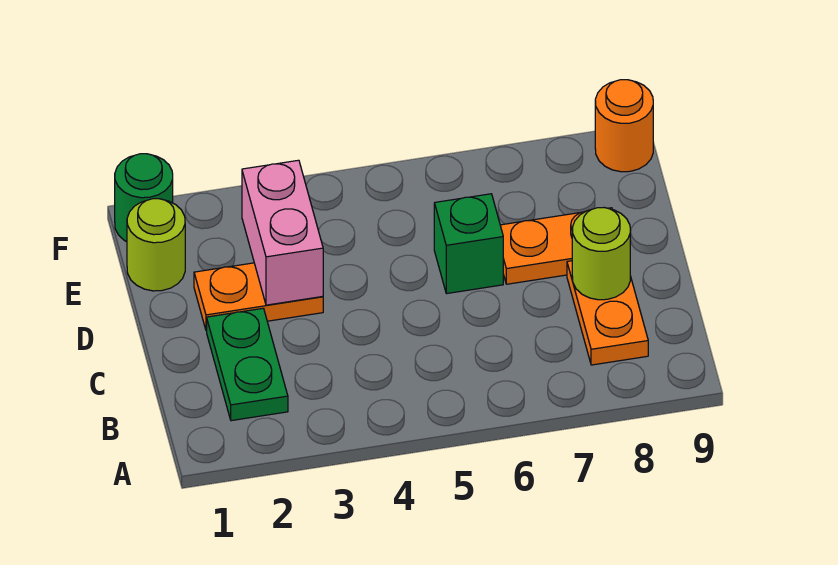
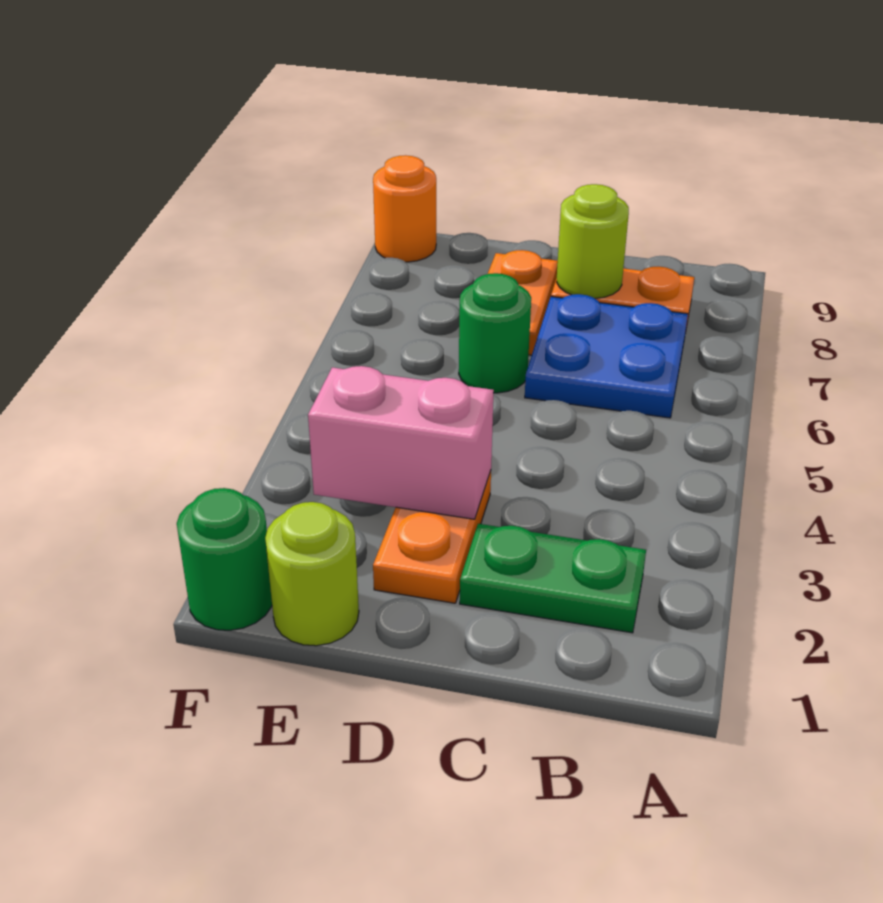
none -> blue plate B6:C7 level 1
green brick D6 level 1 -> green round brick D6 level 1

